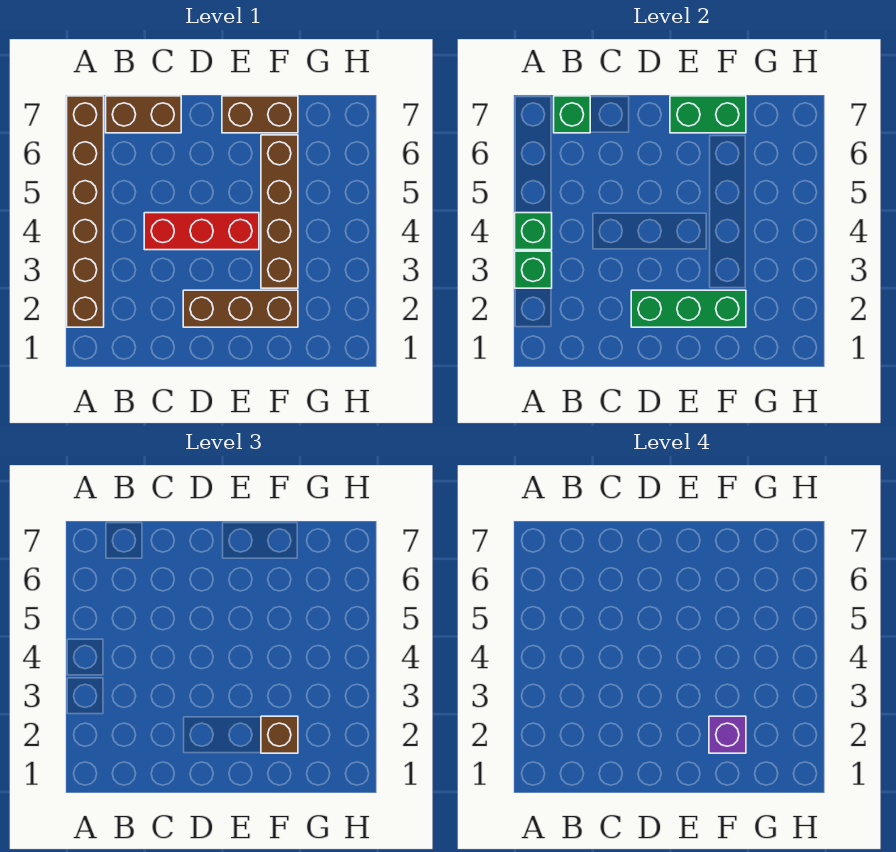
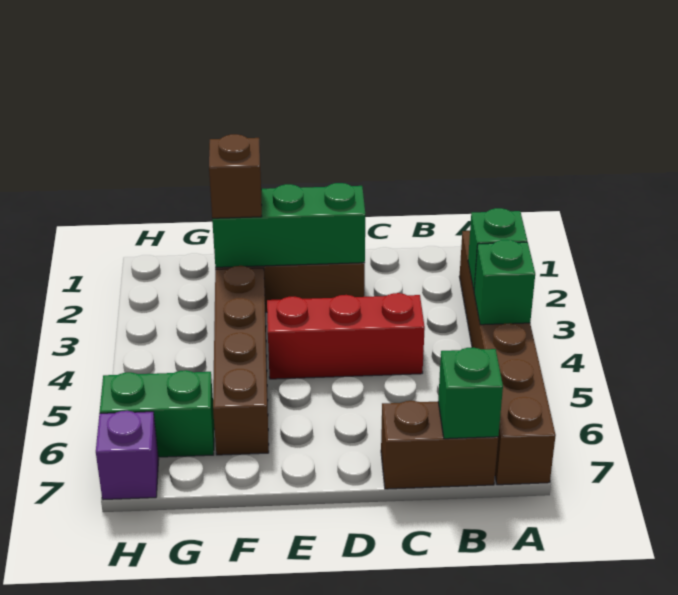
brown brick E7:F7 level 1 -> none
green brick E7:F7 level 2 -> green brick G6:H6 level 1
purple brick F2 level 4 -> purple brick H7 level 1

